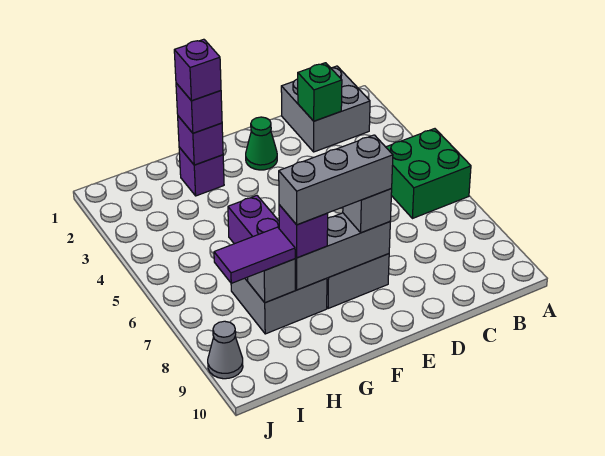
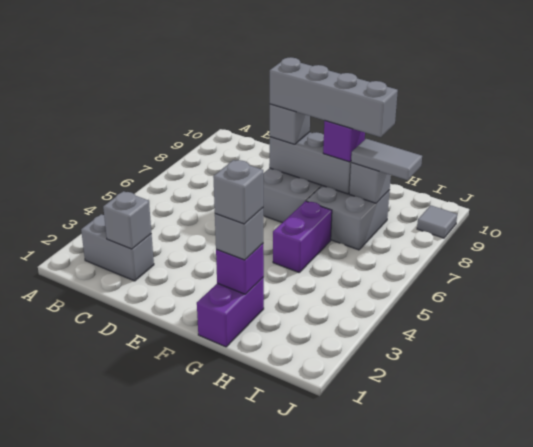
green brick A5:B6 level 1 -> none
grey brick B1:C2 level 1 -> grey brick B2:C2 level 1
green brick C2 level 2 -> grey brick C2 level 2
green cone E2 level 1 -> none
grey brick E8:G8 level 4 -> grey brick E8:H8 level 4
purple brick G2 level 1 -> purple brick G1:G2 level 1
purple brick G2 level 3 -> grey brick G2 level 3
purple brick G2 level 4 -> grey brick G2 level 4
purple tile H8:I8 level 3 -> grey tile H8:I8 level 3
grey cone J9 level 1 -> grey tile J9 level 1

